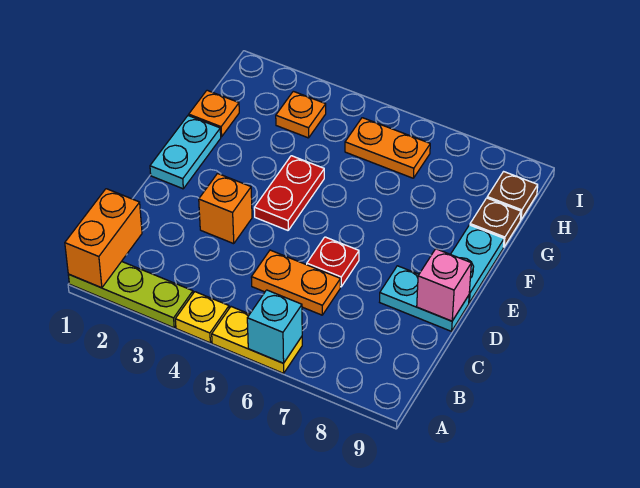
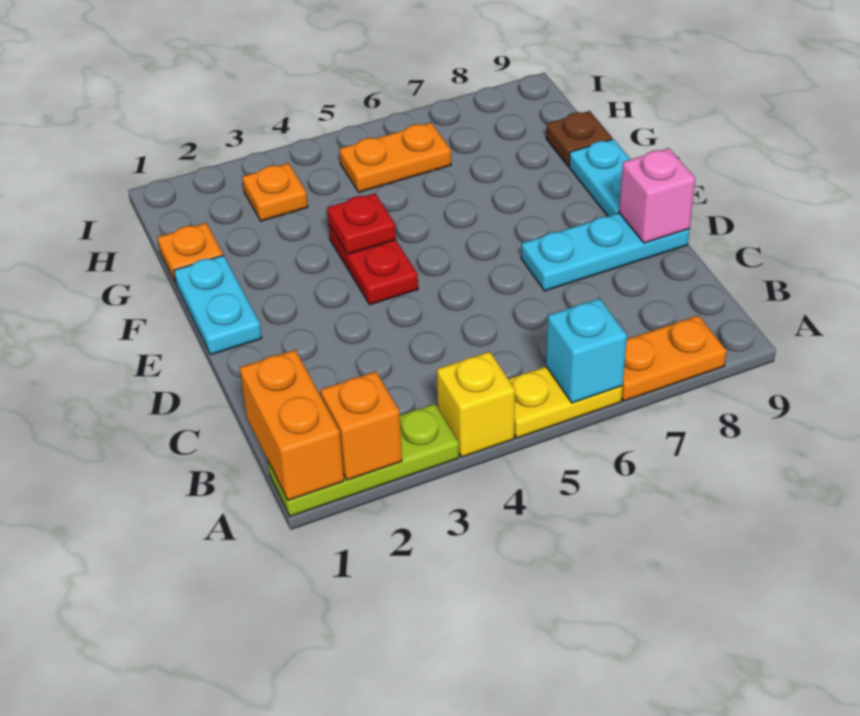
yellow plate A4 level 1 -> yellow brick A4 level 1
orange plate C5:C6 level 1 -> orange plate A7:A8 level 1
orange brick D3 level 1 -> orange brick A2 level 2
red plate D6 level 1 -> red plate F4 level 2
cyan plate D8:D9 level 1 -> cyan plate D7:D9 level 1
brown plate H9 level 1 -> none

